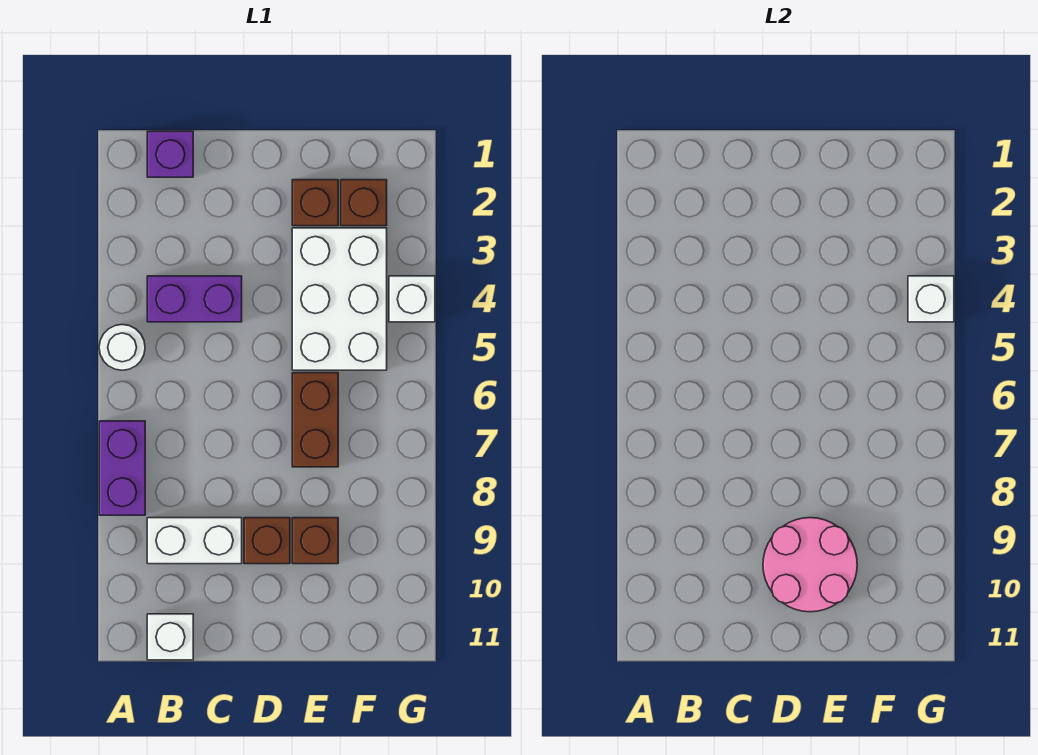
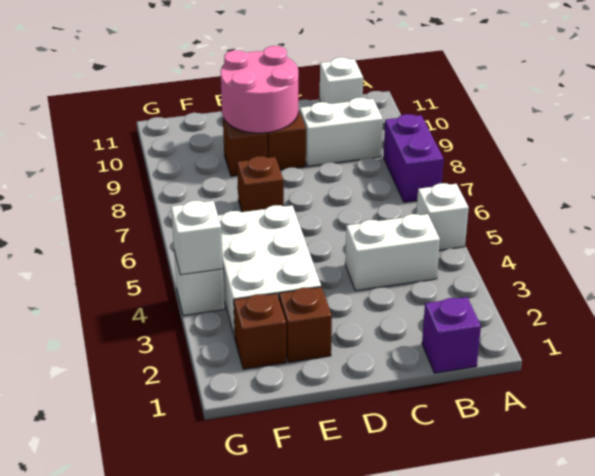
white round brick A5 level 1 -> white brick A5 level 1
purple brick B4:C4 level 1 -> white brick B4:C4 level 1
brown brick E6:E7 level 1 -> brown brick E7 level 1

